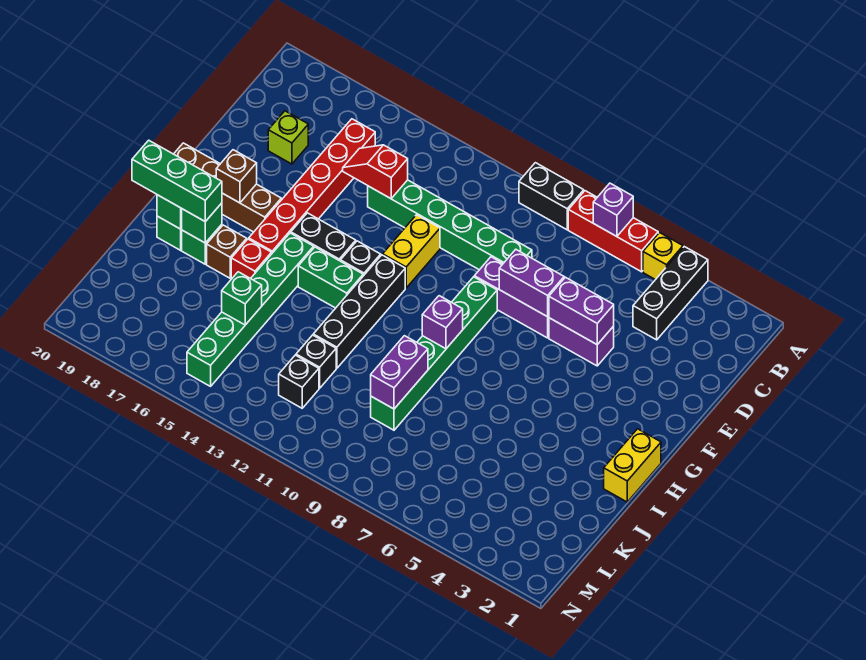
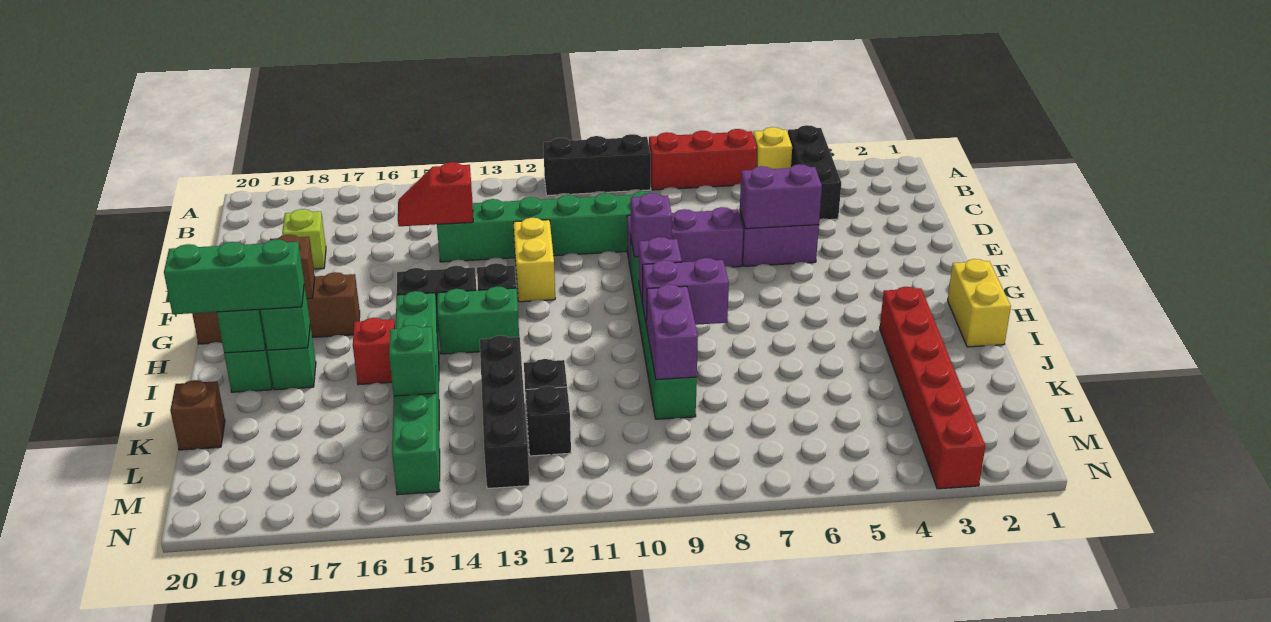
purple brick A7 level 2 -> purple brick F9 level 2
black brick A9:A10 level 1 -> black brick A9:A11 level 1
red brick C16:H16 level 1 -> red brick I3:N3 level 1
purple brick E7:E8 level 2 -> purple brick I8:I9 level 2
black brick G12:J12 level 1 -> black brick J13:M13 level 1
brown brick I17 level 1 -> brown brick K20 level 1

